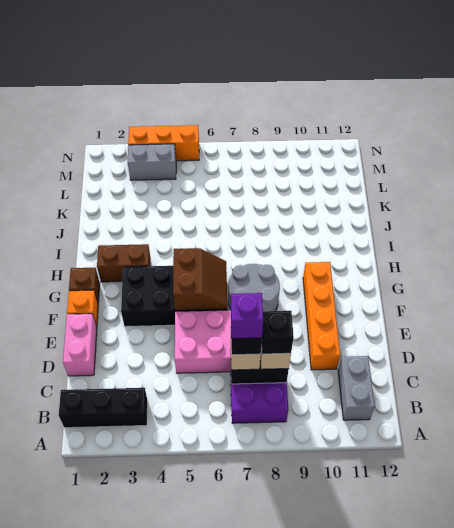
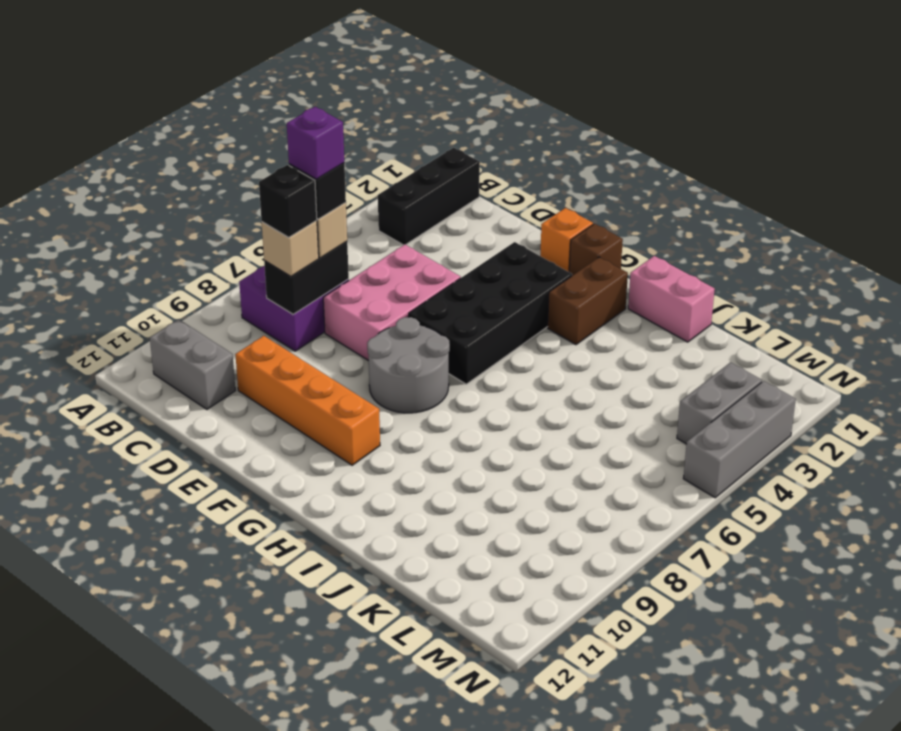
pink brick D1:E1 level 1 -> pink brick I1:J1 level 1
brown slope F5:G6 level 2 top 5 -> none
orange brick N3:N5 level 1 -> grey brick N3:N5 level 1

